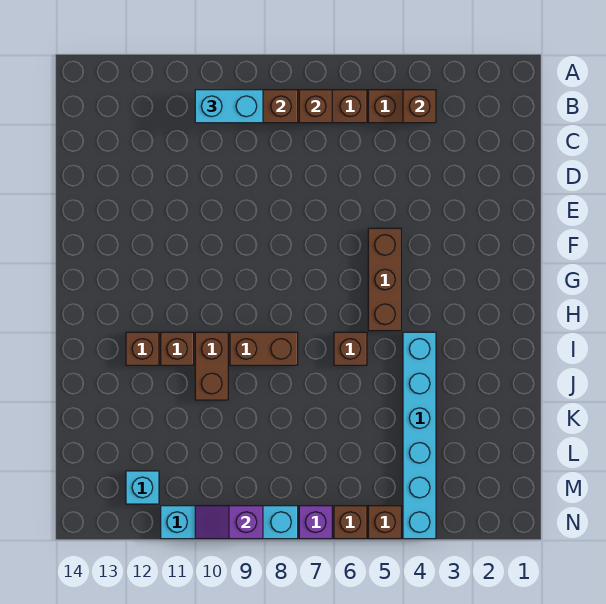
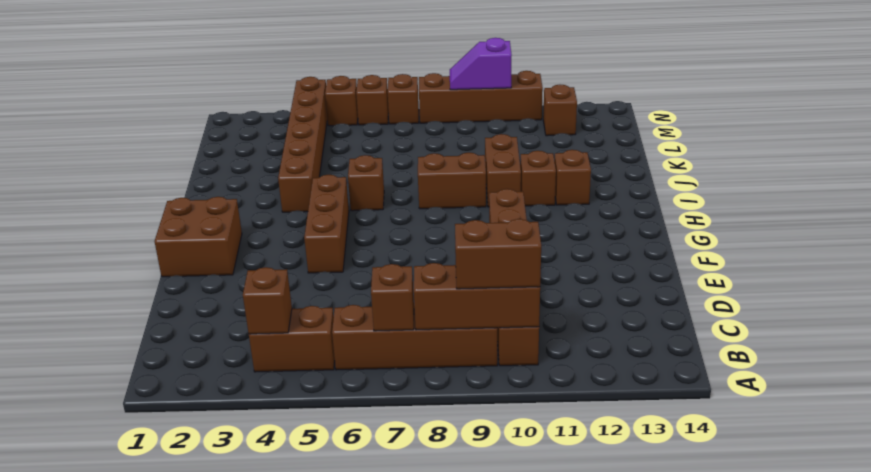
cyan brick B9:B10 level 3 -> brown brick B9:B10 level 3
none -> brown brick B10:G10 level 1
none -> brown brick F1:G2 level 1
cyan brick I4:N4 level 1 -> brown brick I4:N4 level 1
cyan brick M12 level 1 -> brown brick M12 level 1
purple brick N7 level 1 -> brown brick N7 level 1
cyan brick N8:N11 level 1 -> brown brick N8:N11 level 1
purple slope N9:N10 level 2 top 9 -> purple slope N9:N10 level 2 top 10

